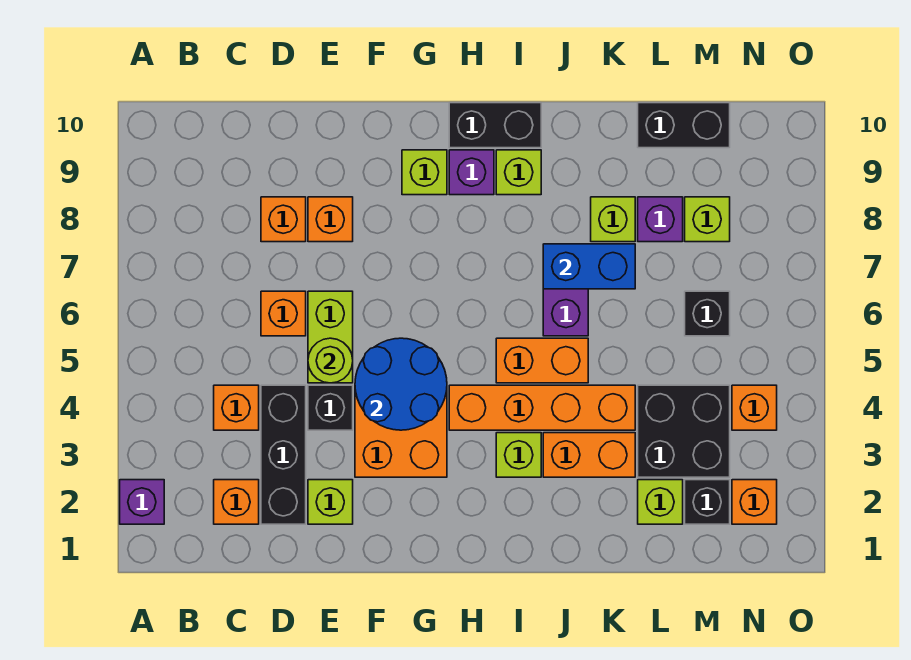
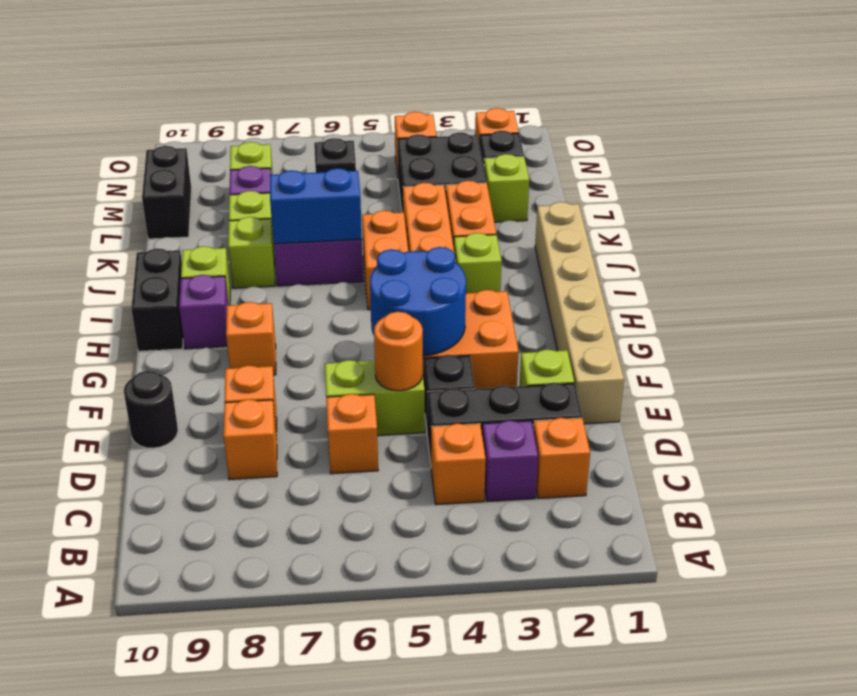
purple brick A2 level 1 -> purple brick C3 level 1
none -> tan brick E1:J1 level 1
lime round brick E5 level 2 -> orange round brick E5 level 2
none -> black round brick E10 level 1
none -> orange brick G8 level 1
lime brick G9 level 1 -> lime brick J8 level 1
blue brick J7:K7 level 2 -> blue brick J6:J7 level 2

